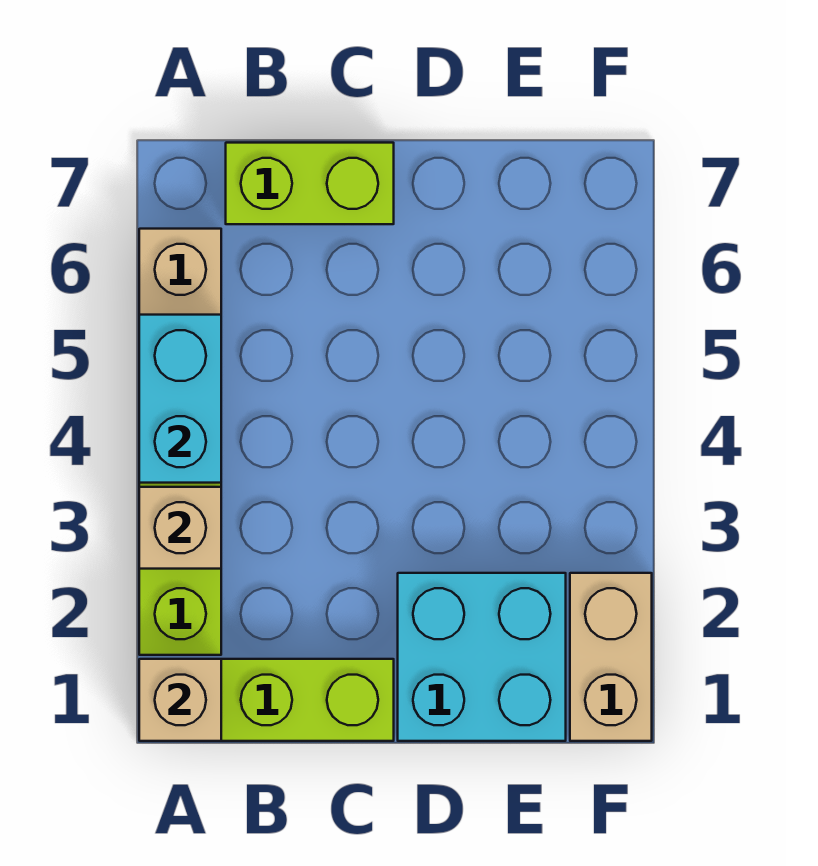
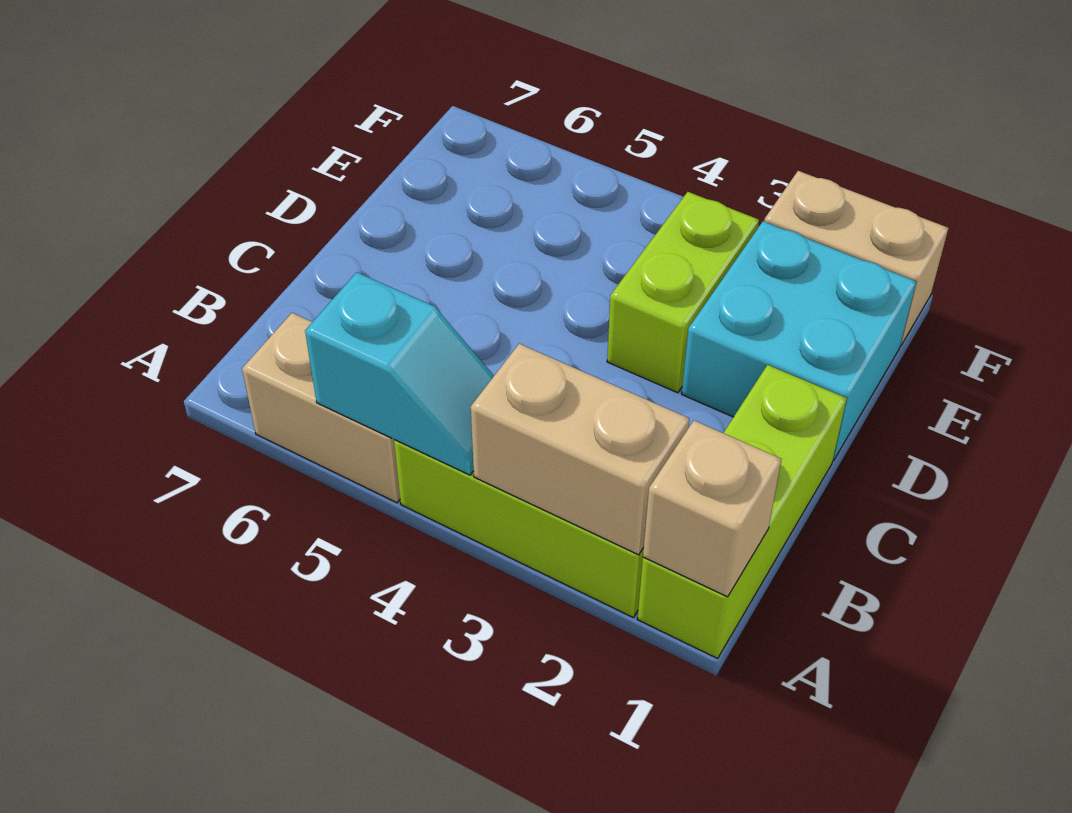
tan brick A3 level 2 -> tan brick A2:A3 level 2
cyan brick A4:A5 level 2 -> cyan slope A4:A5 level 2 top 5
lime brick B7:C7 level 1 -> lime brick D3:E3 level 1

